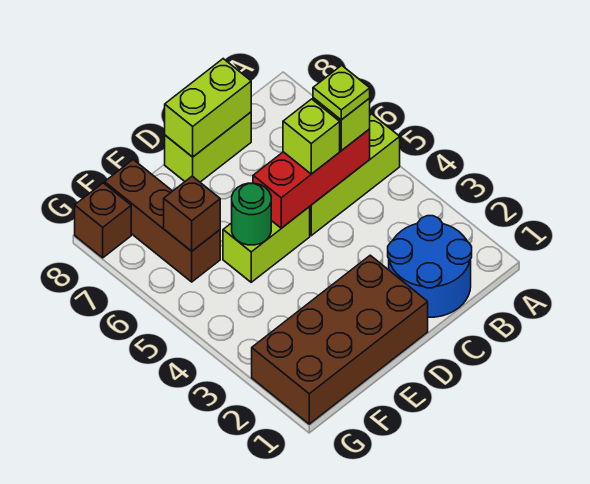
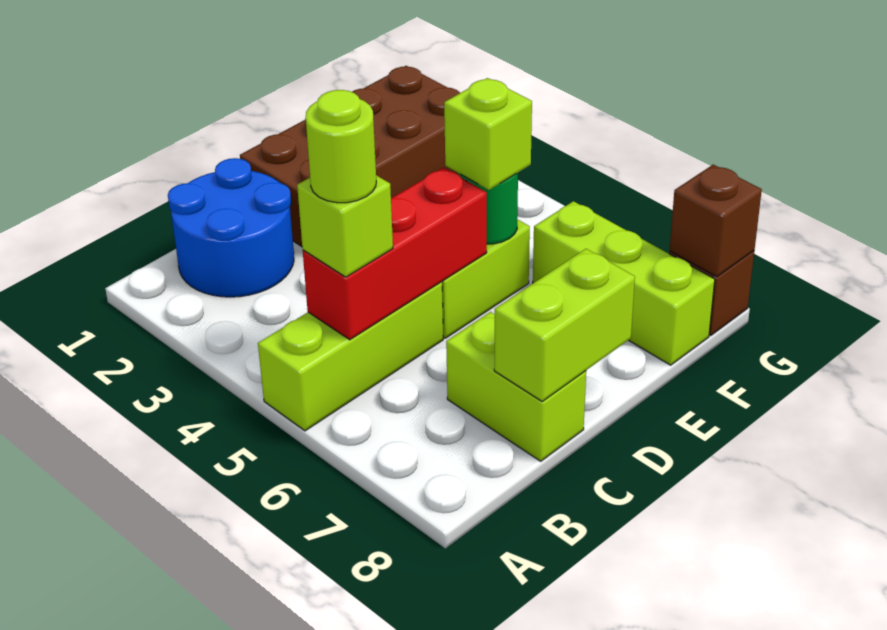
lime plate B5 level 4 -> lime round brick B5 level 4
lime brick C5 level 3 -> lime brick E5 level 3
lime brick C8:D8 level 1 -> lime brick C7:C8 level 1
brown brick F6:F8 level 1 -> lime brick F6:F8 level 1
brown brick F6 level 2 -> brown brick G8 level 2

